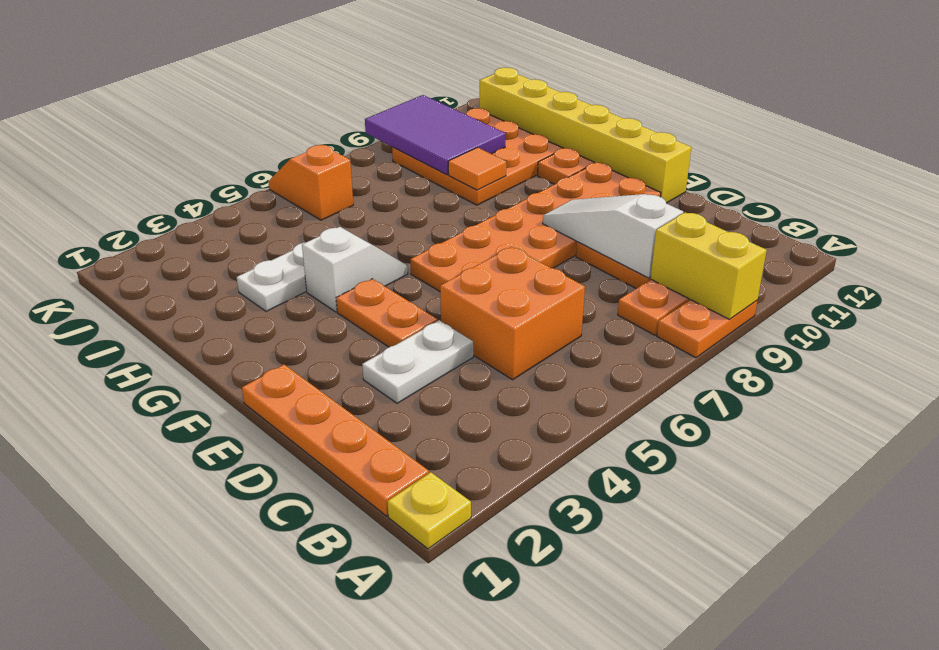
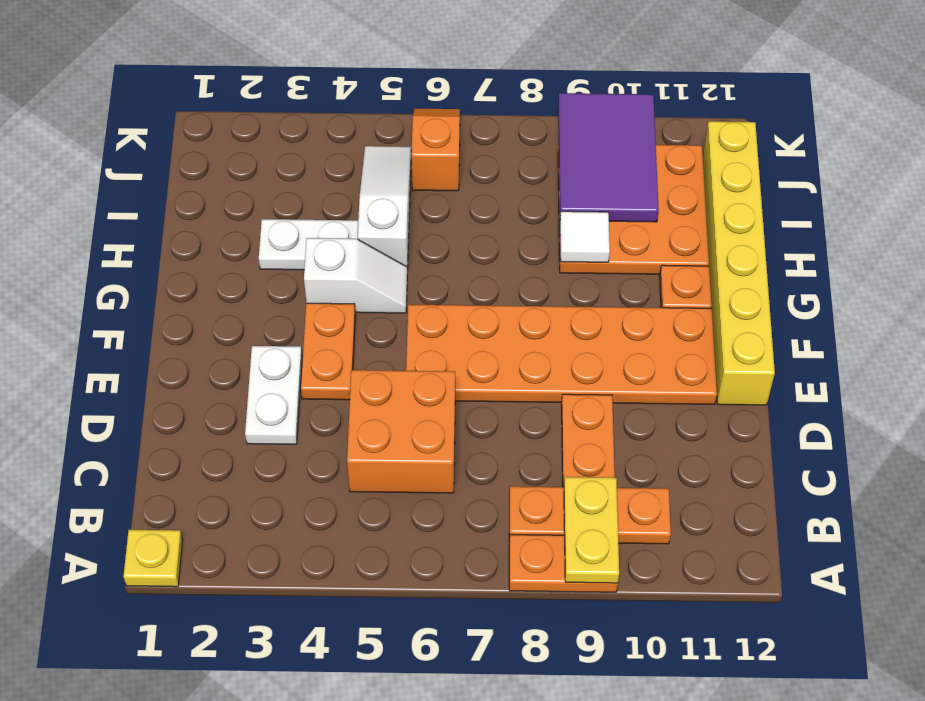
yellow brick A9:B9 level 2 -> yellow plate A9:B9 level 2
orange plate B1:E1 level 1 -> none
white slope C9:E9 level 2 top C -> white slope H5:J5 level 1 top H
white plate D3:D4 level 1 -> white plate D3:E3 level 1
orange tile H9 level 2 -> white tile H9 level 2

